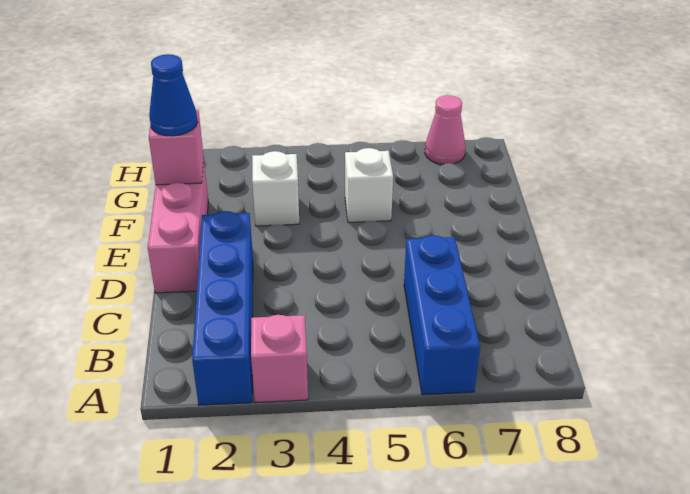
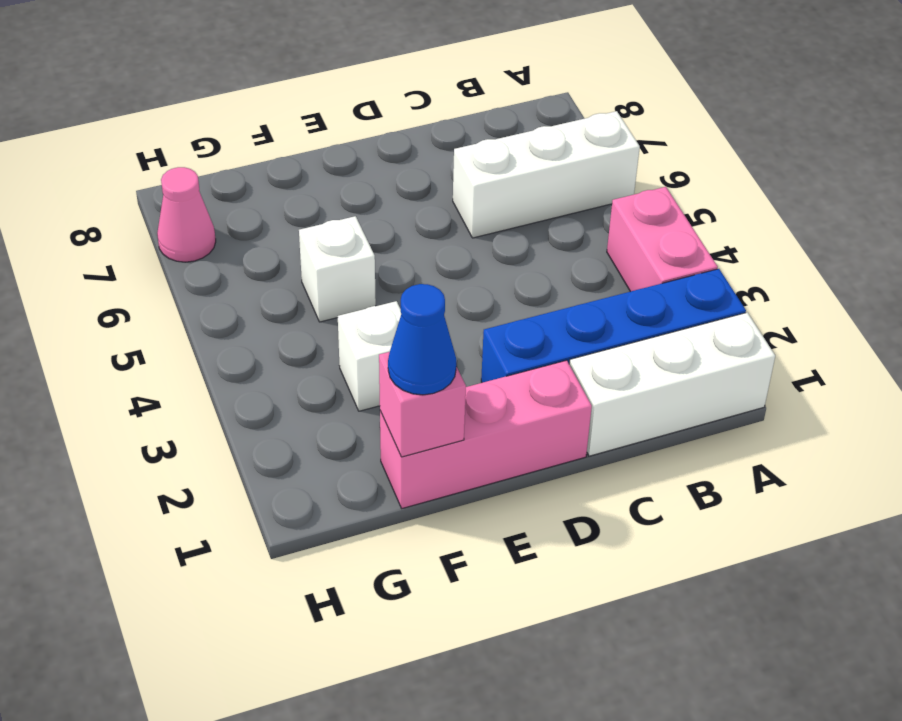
none -> white brick A1:C1 level 1
pink brick A3 level 1 -> pink brick A3:A4 level 1
blue brick A6:C6 level 1 -> white brick A6:C6 level 1

